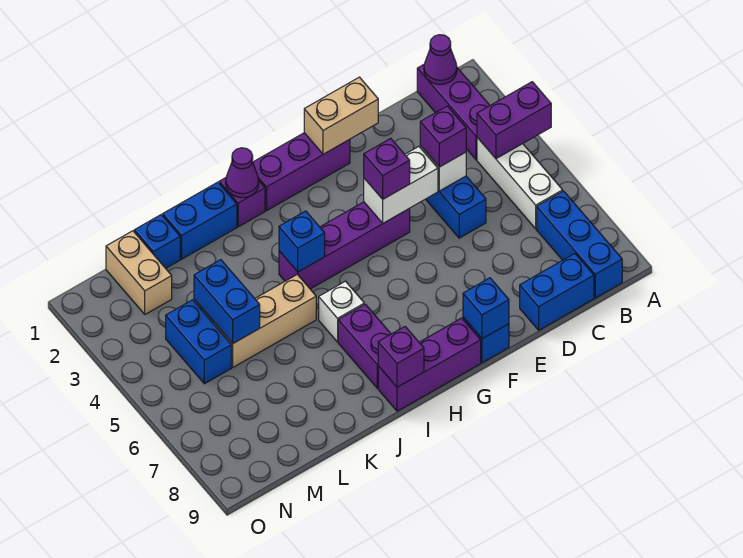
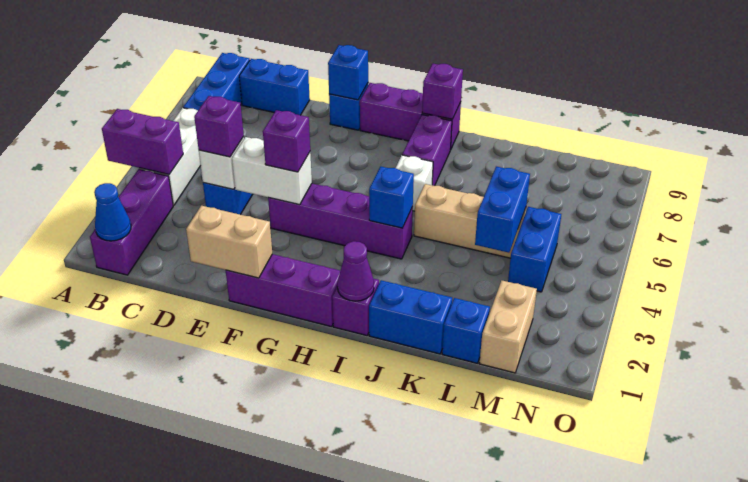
purple cone B1 level 2 -> blue cone B1 level 2

